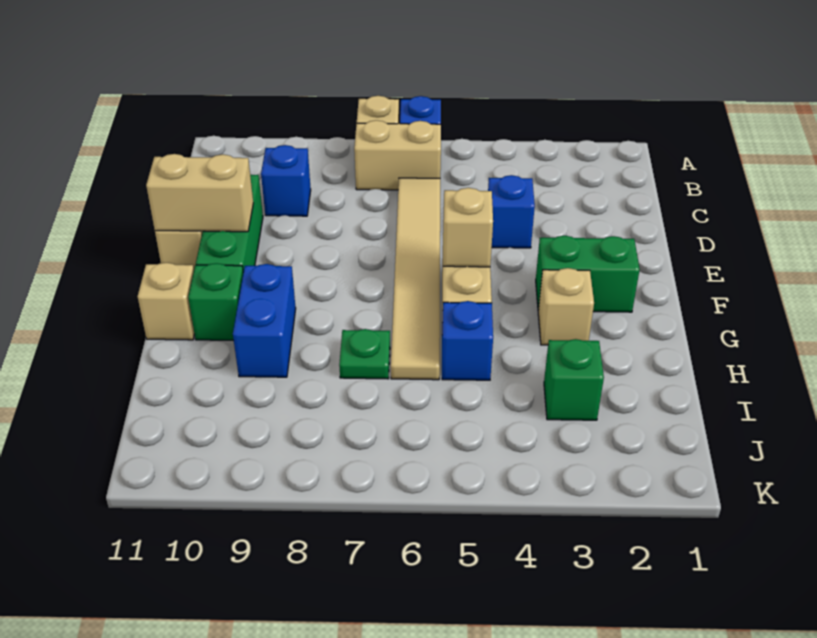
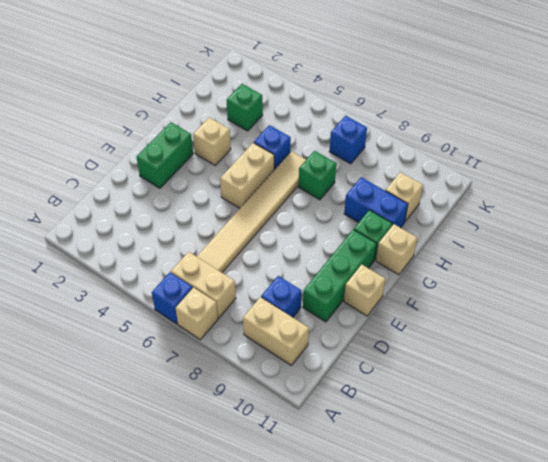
blue brick D4 level 1 -> blue brick J7 level 1
tan brick E10:E11 level 2 -> tan brick B9:B10 level 1
green brick F2:F3 level 1 -> green brick E2:F2 level 1
tan brick F5 level 2 -> tan brick I10 level 1
blue brick G9:H9 level 1 -> blue brick H9:H10 level 1
green plate H7 level 1 -> green brick H7 level 1

